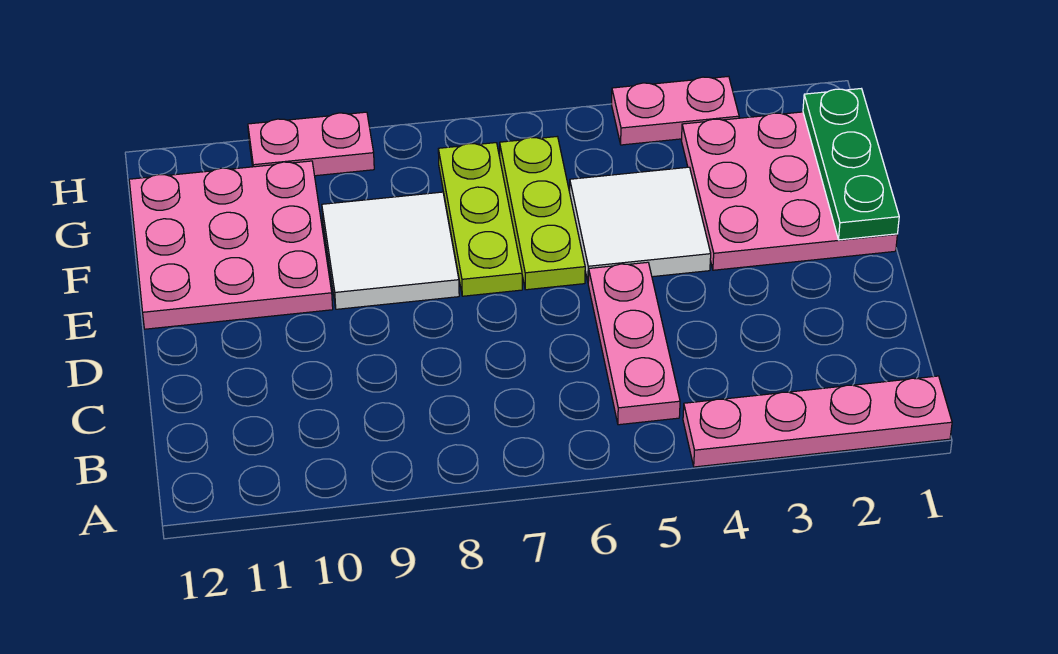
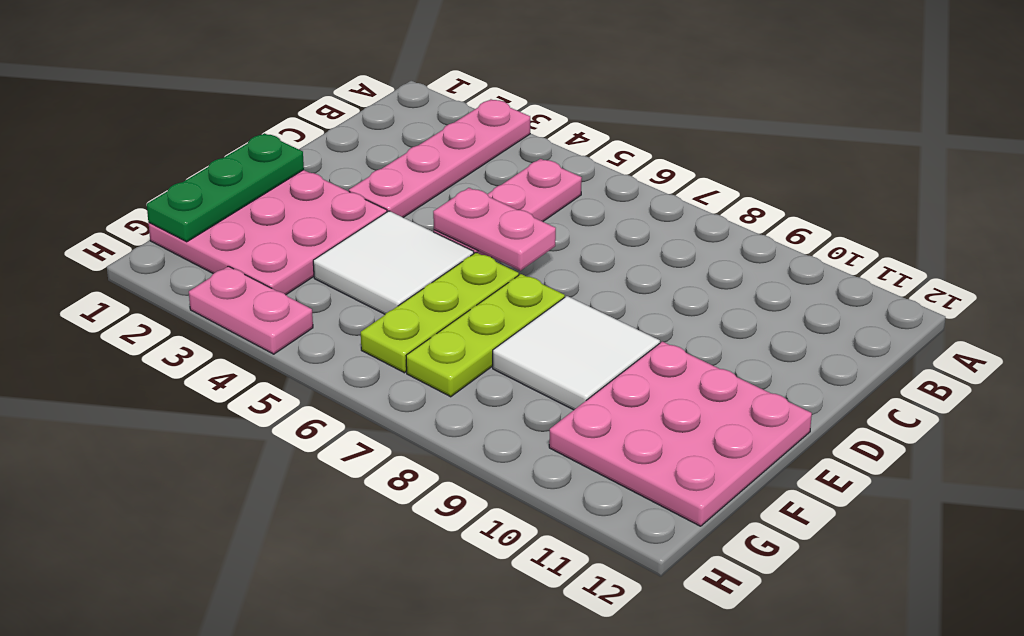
pink plate A1:A4 level 1 -> pink plate A3:D3 level 1
pink plate H9:H10 level 1 -> pink plate D5:D6 level 2

